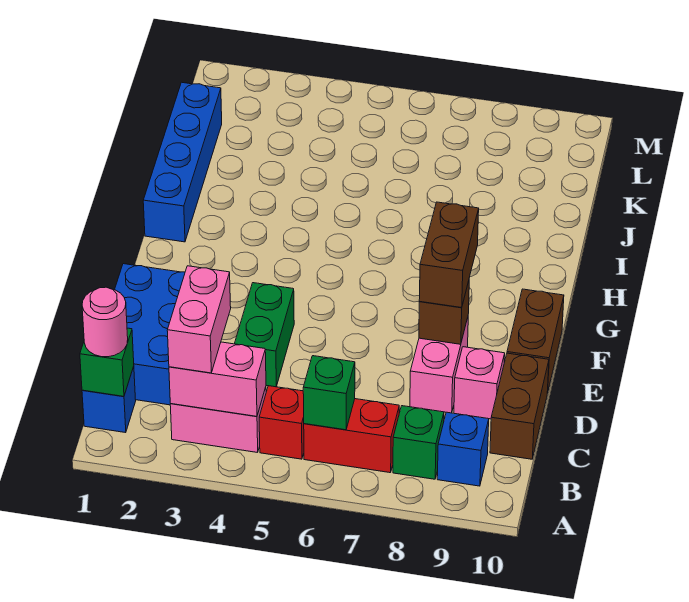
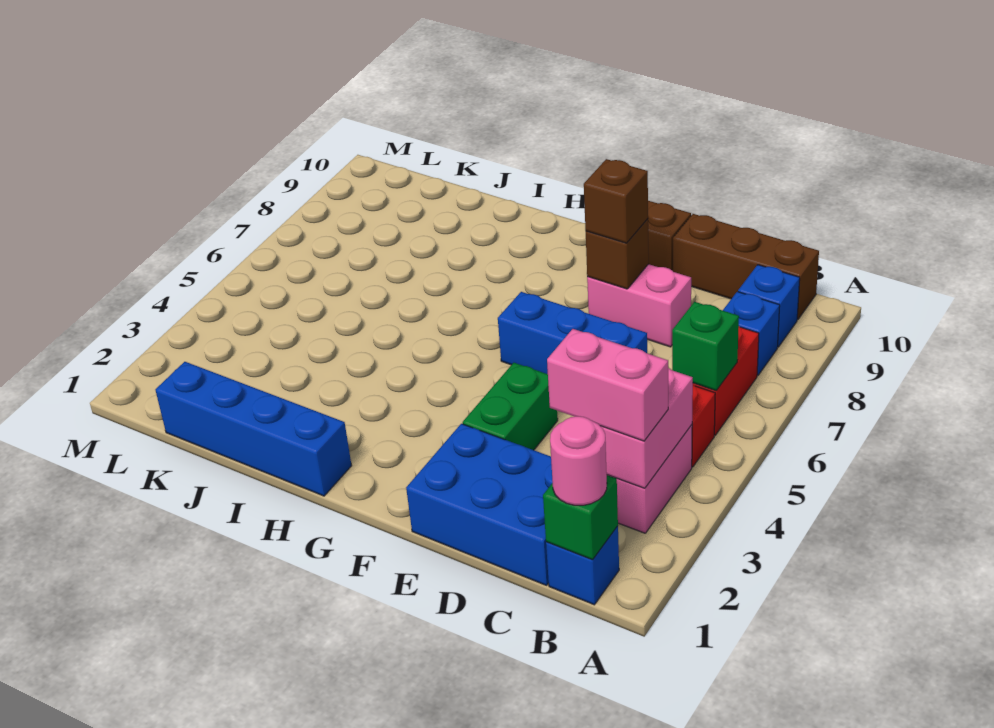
green brick B8 level 1 -> blue brick B8 level 1
brown brick C10:D10 level 1 -> brown brick B10:D10 level 1
green brick D4:E4 level 1 -> green brick E3:E4 level 1
none -> blue brick D6:F6 level 1
pink brick D9 level 1 -> none
brown brick E8:F8 level 3 -> brown brick E8 level 3

